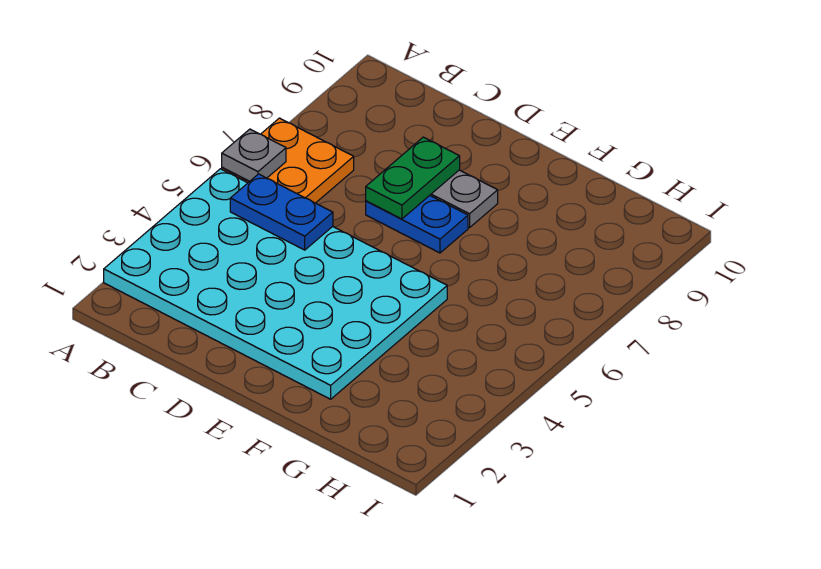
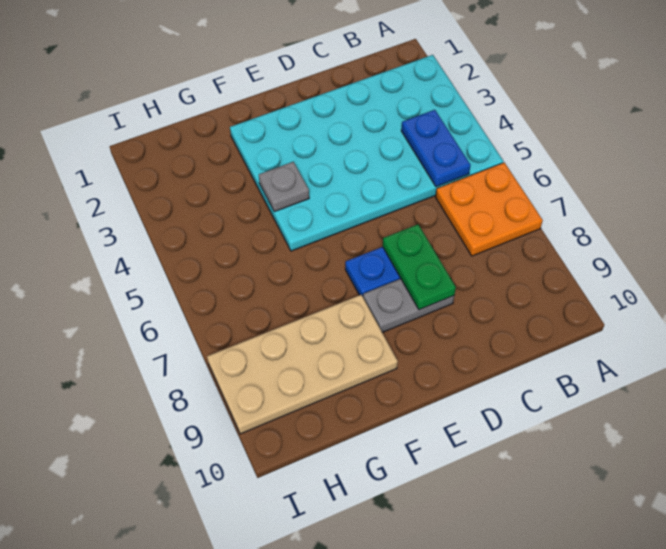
grey plate A6 level 2 -> grey plate F4 level 2
blue plate B5:C5 level 2 -> blue plate B4:B5 level 2
none -> tan plate F8:I9 level 1

